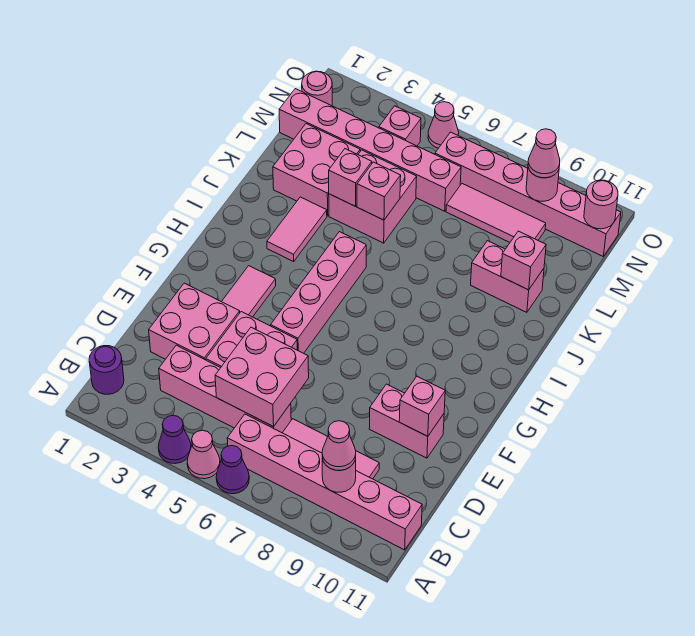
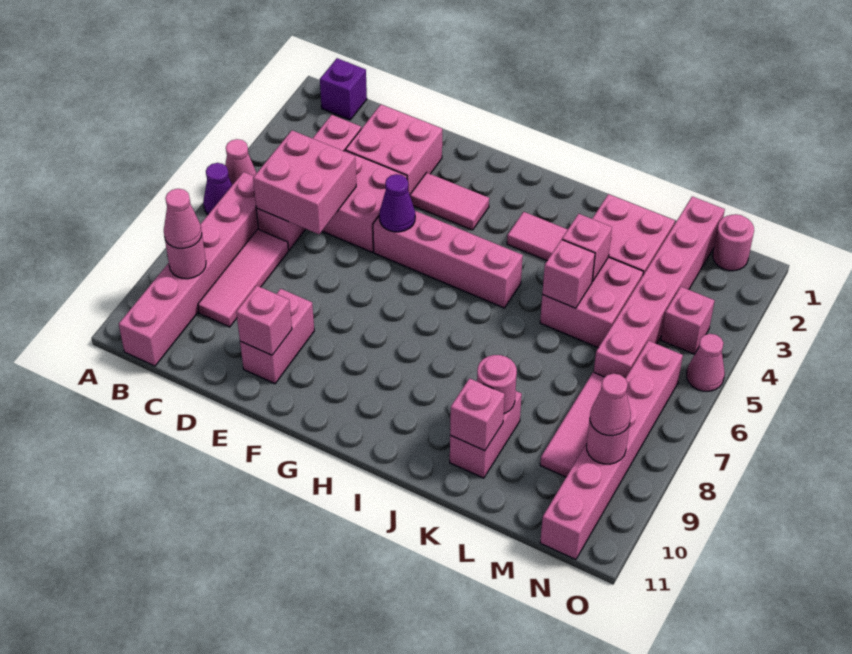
purple cone A4 level 1 -> purple cone F5 level 2
purple round brick B1 level 1 -> purple brick B1 level 1
pink round brick N11 level 2 -> pink round brick K9 level 2

